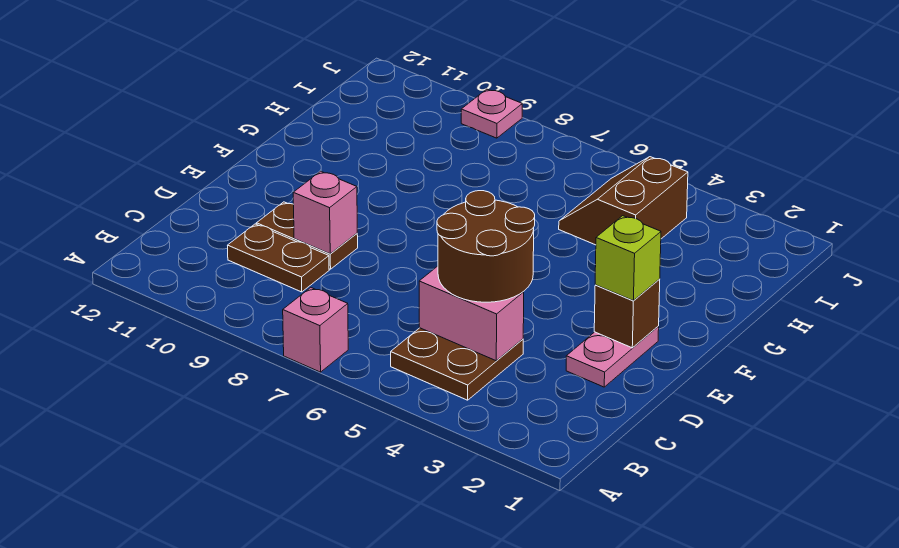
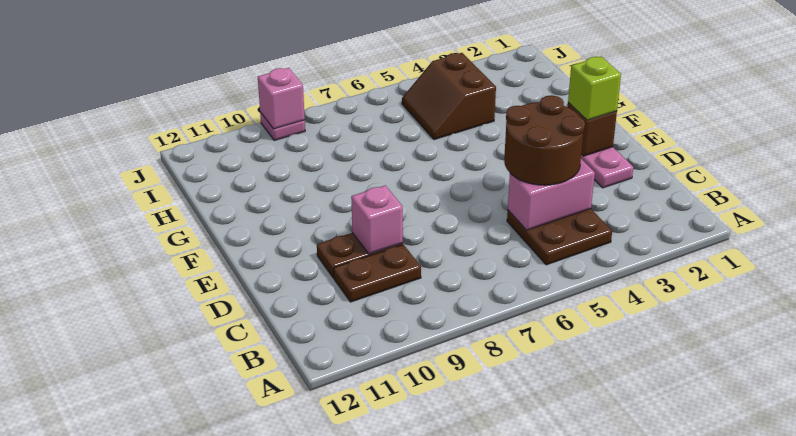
pink brick A7 level 1 -> pink brick J9 level 2

